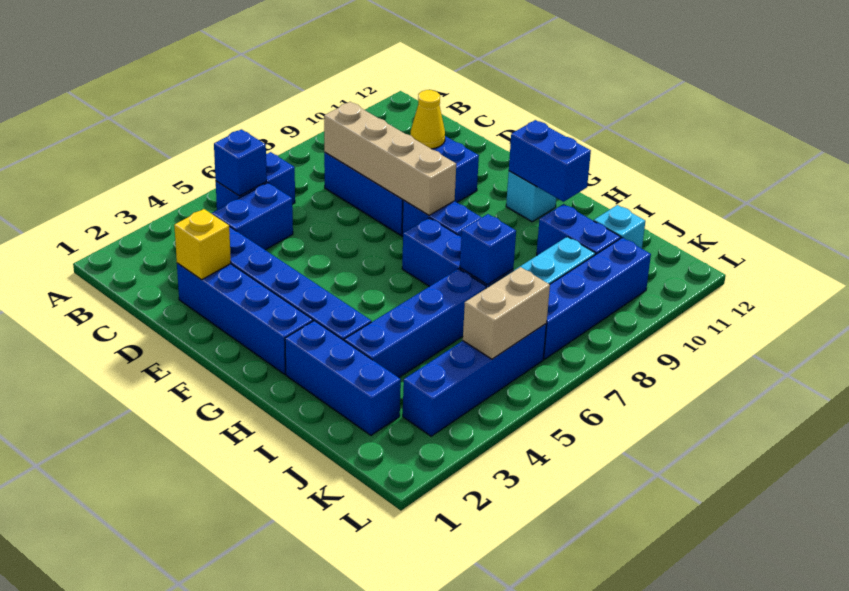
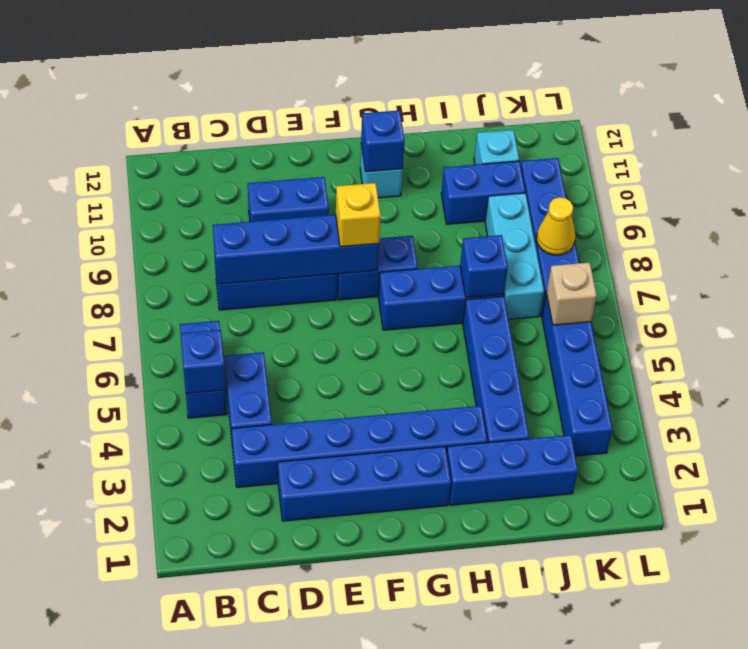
tan brick C8:F8 level 2 -> blue brick C8:F8 level 2
yellow brick D2 level 2 -> yellow brick F8 level 3
yellow cone D10 level 2 -> yellow cone K8 level 2
blue brick G11:H11 level 2 -> blue brick G11 level 2
tan brick K5:K6 level 2 -> tan brick K6 level 2

